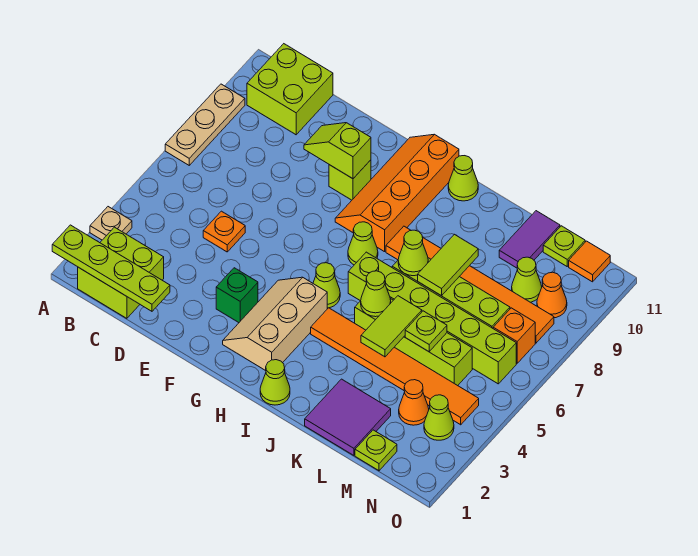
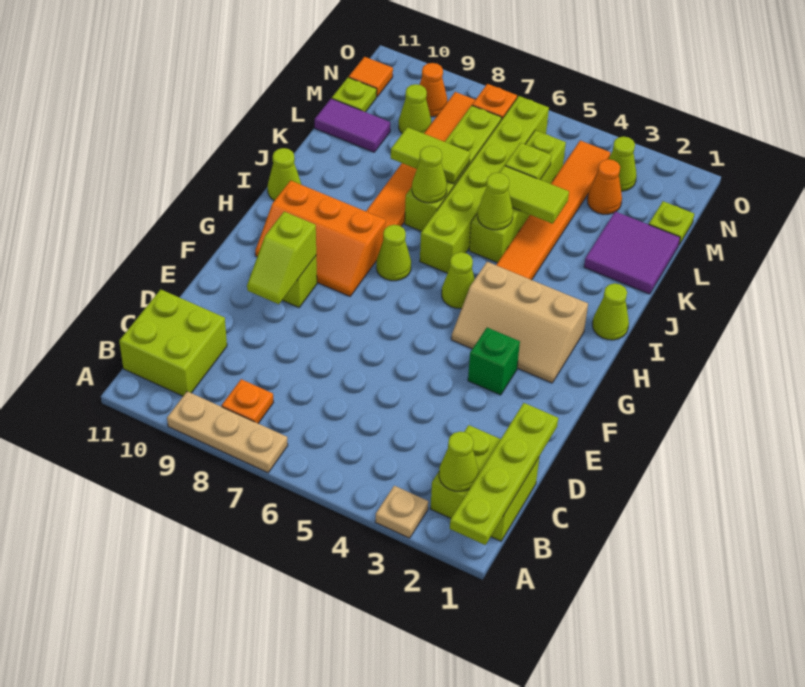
none -> lime cone B2 level 2
orange plate D5 level 1 -> orange plate B8 level 1
orange slope G8:H11 level 1 top H -> orange slope G8:H10 level 1 top H

